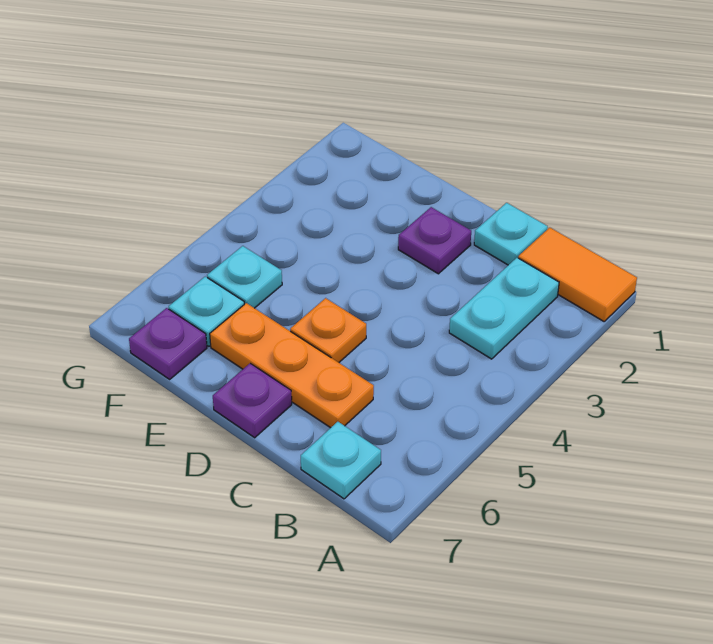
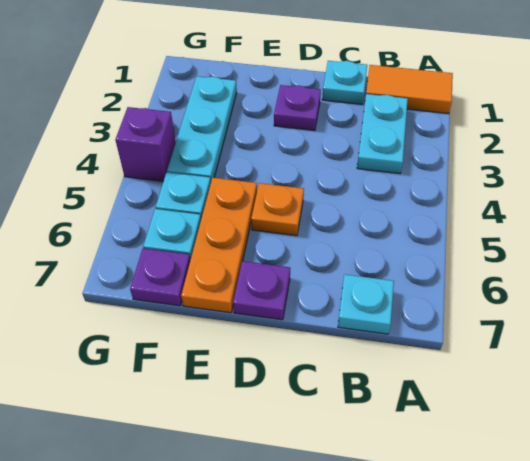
orange plate C6:E6 level 1 -> orange plate E5:E7 level 1
none -> cyan plate F2:F4 level 1
none -> purple brick G4 level 1

